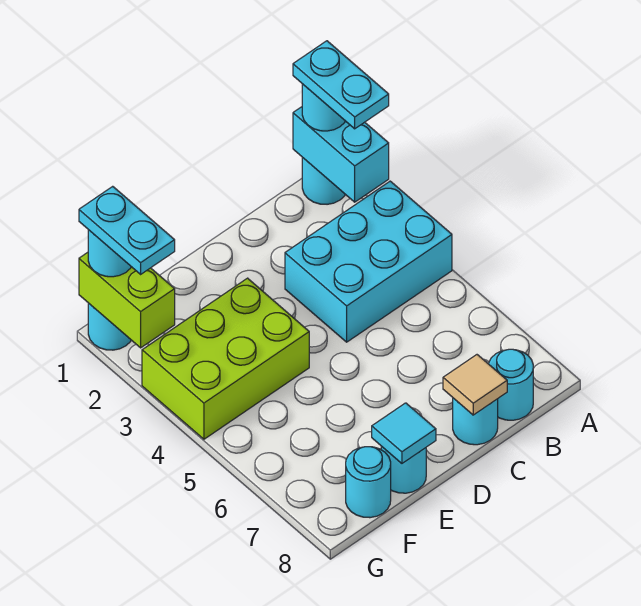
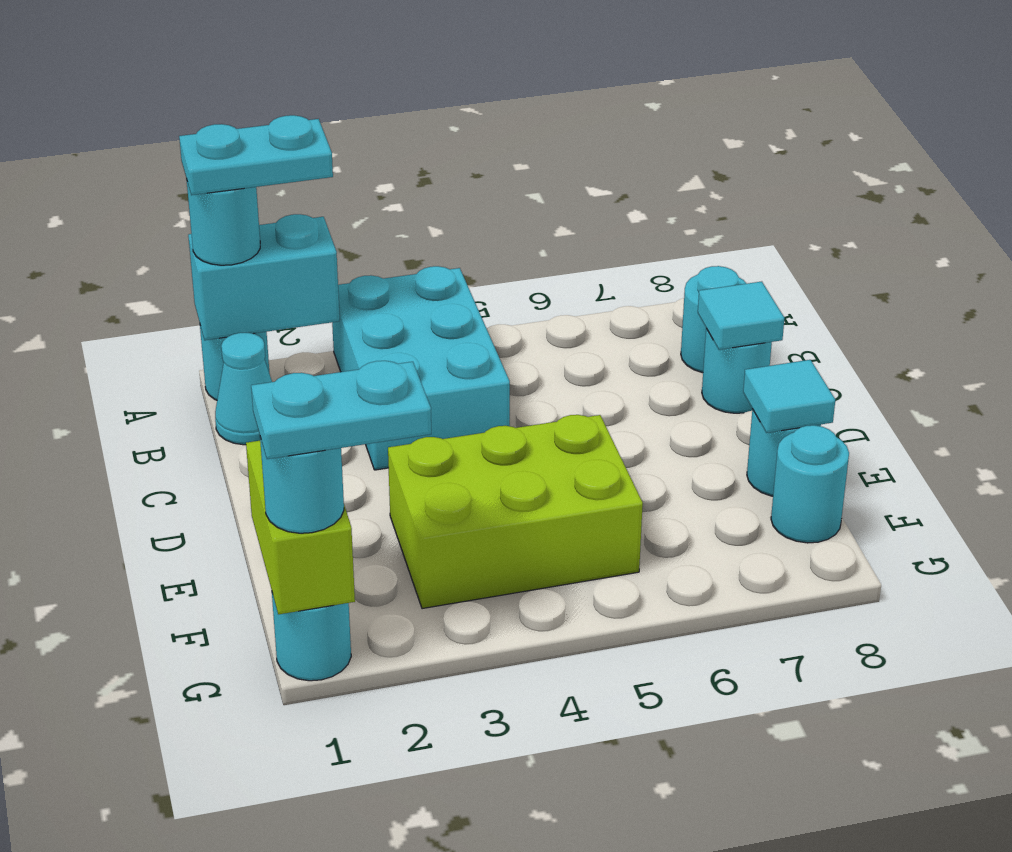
none -> cyan cone B1 level 1
tan tile C8 level 2 -> cyan tile C8 level 2
lime brick E3:G4 level 1 -> lime brick E3:F5 level 1
lime brick G1:G2 level 2 -> lime brick F1:G1 level 2

